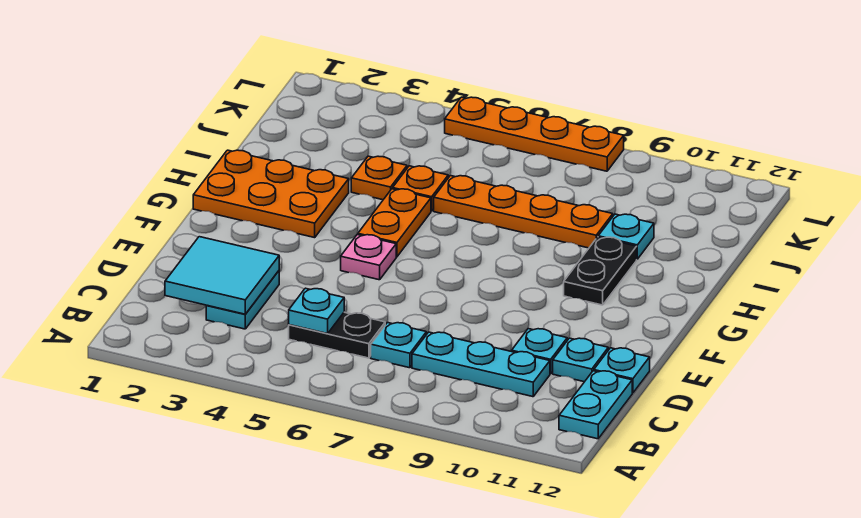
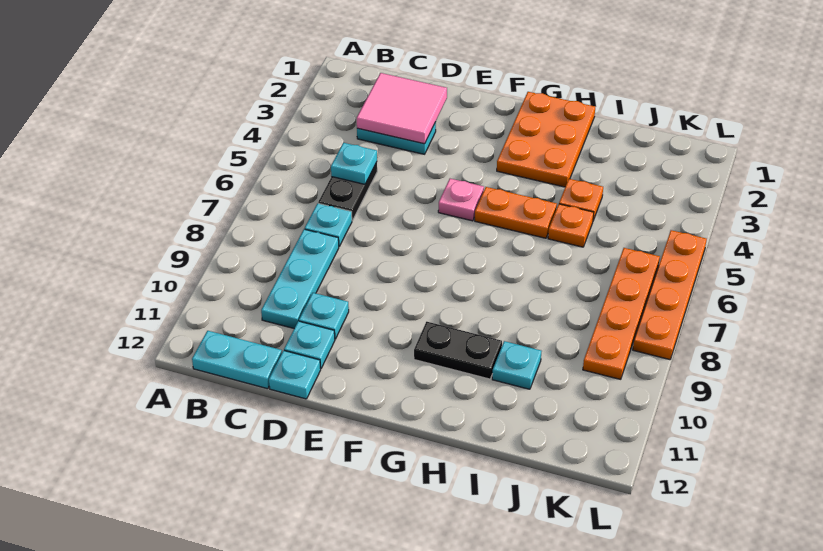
cyan tile C2:D3 level 2 -> pink tile C2:D3 level 2
orange plate I6:I9 level 1 -> orange plate K6:K9 level 1

